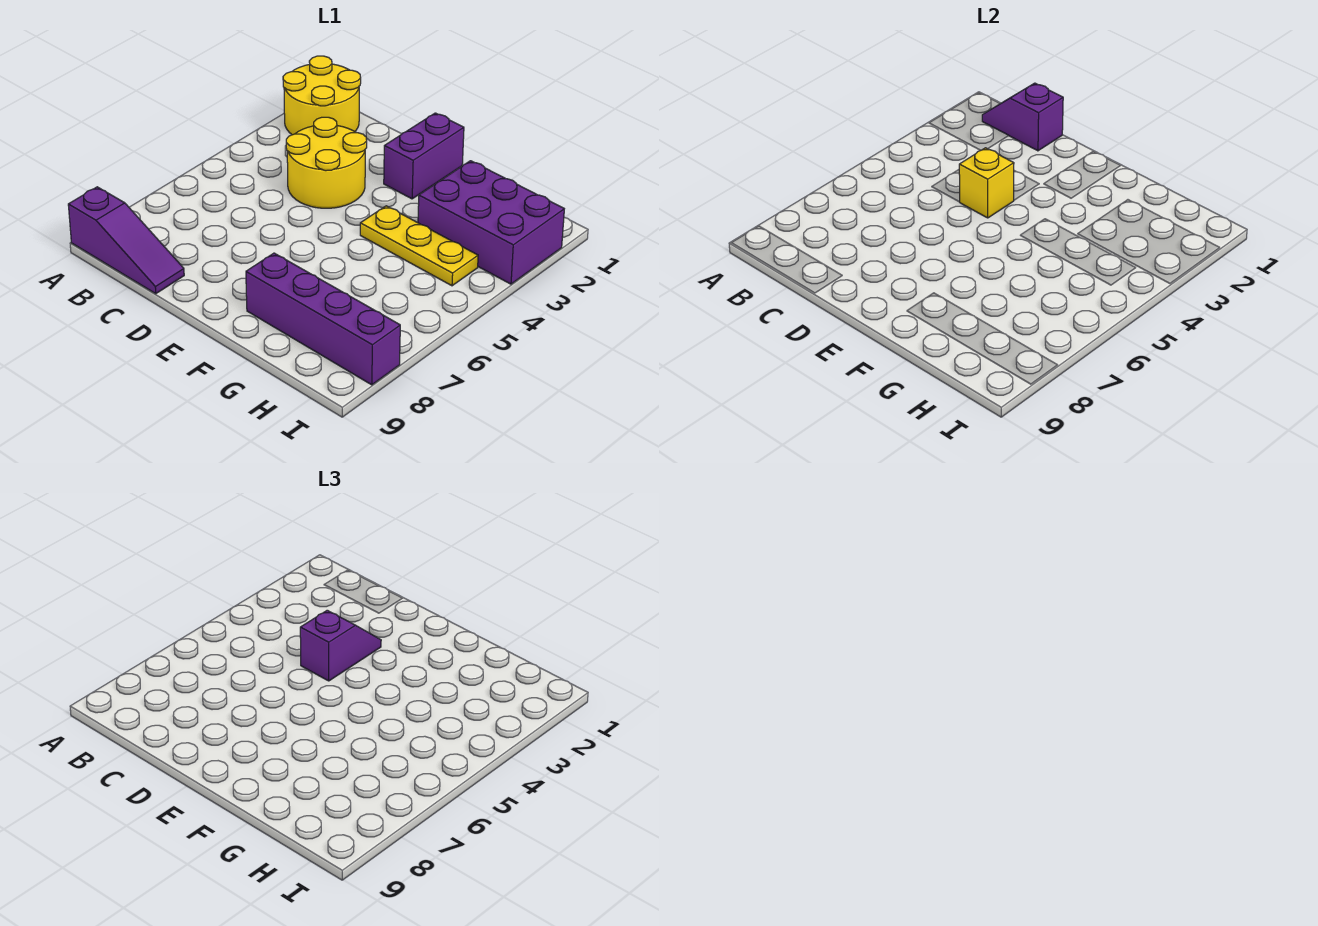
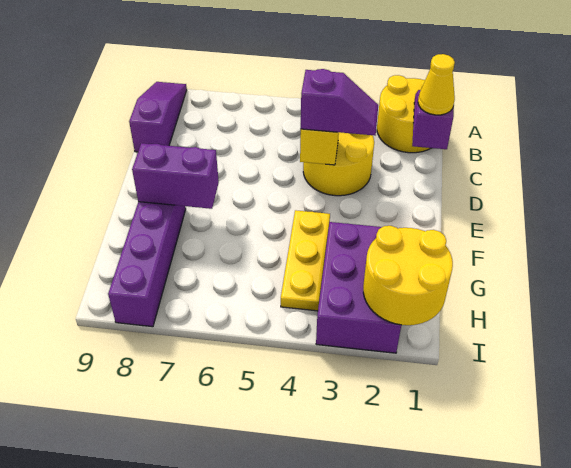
purple slope A9:C9 level 1 top A -> purple slope A9:C9 level 1 top C
none -> yellow cone C1 level 3
purple brick E1:E2 level 1 -> purple brick F7:F8 level 2
none -> yellow round brick H1:I2 level 2

